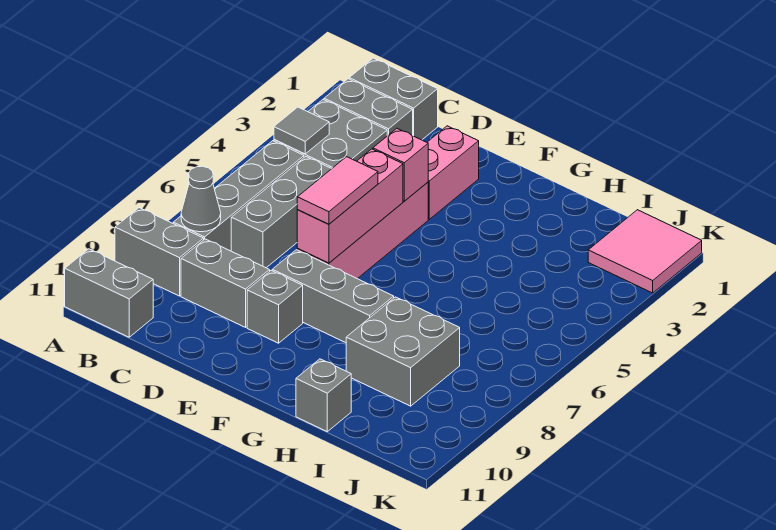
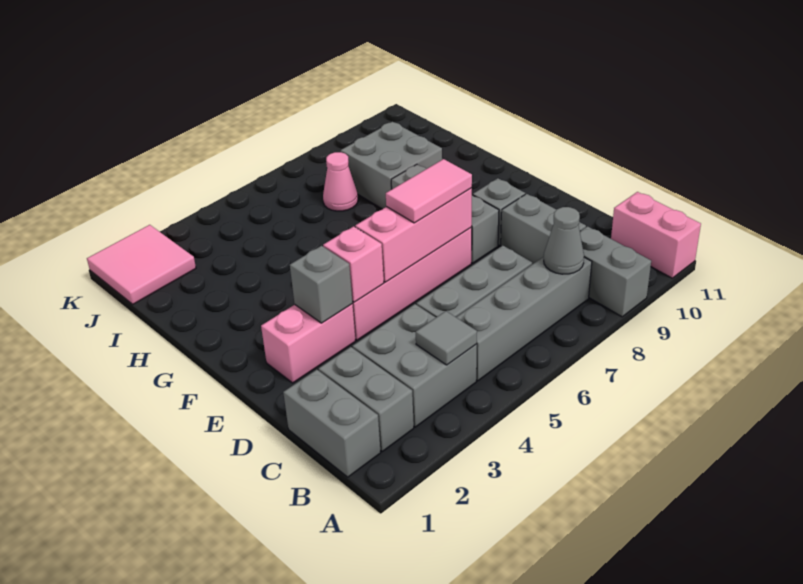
grey brick A11:B11 level 1 -> pink brick A11:B11 level 1
grey brick H11 level 1 -> grey brick E3 level 2
none -> pink cone I7 level 1

